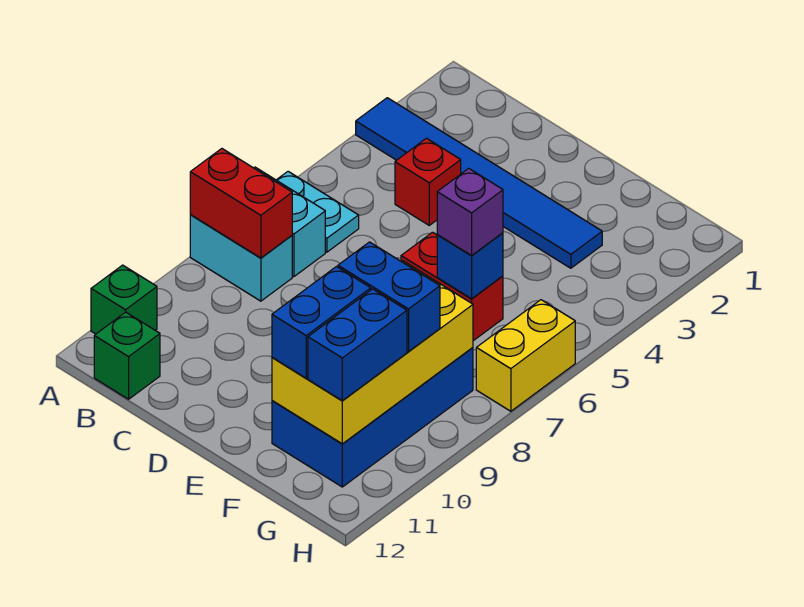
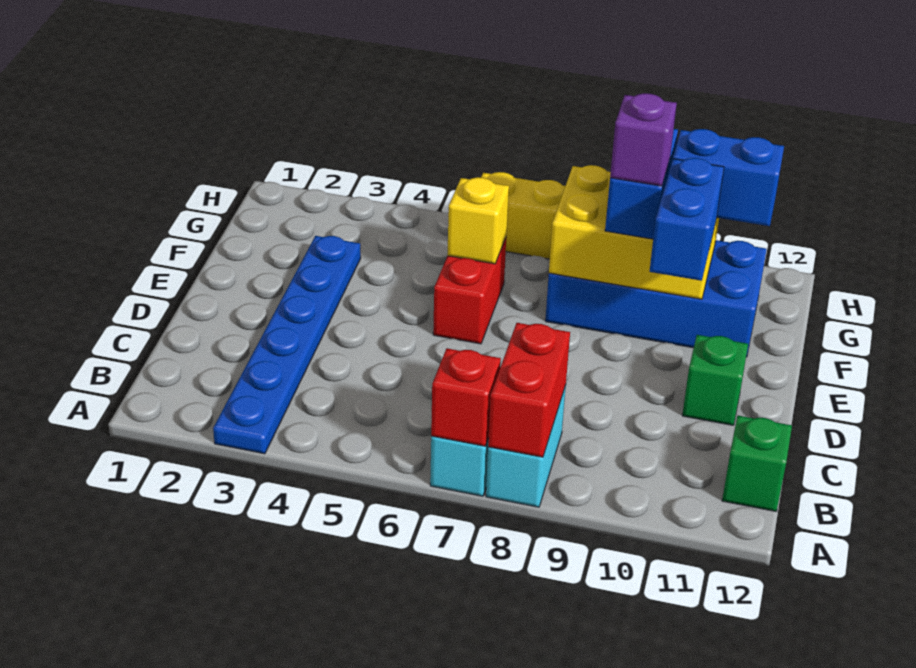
blue tile A3:F3 level 1 -> blue plate A3:F3 level 1
cyan plate A6:B6 level 1 -> none
green brick A11 level 1 -> green brick D11 level 1
red brick C4 level 1 -> red brick A7 level 2
blue brick F6 level 2 -> yellow brick F6 level 2
purple brick F6 level 3 -> purple brick F9 level 4
yellow brick F8:G11 level 2 -> yellow brick F8:G10 level 2
blue brick F10:F11 level 3 -> blue brick E10:F10 level 3

